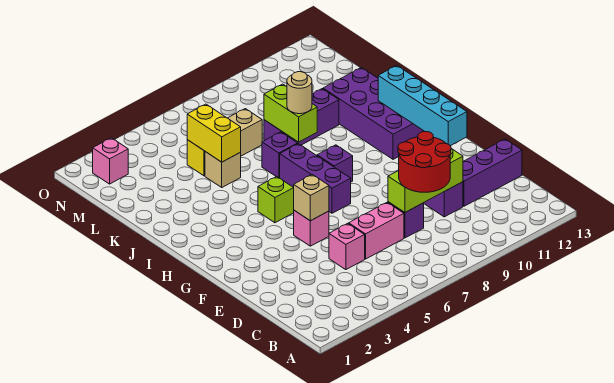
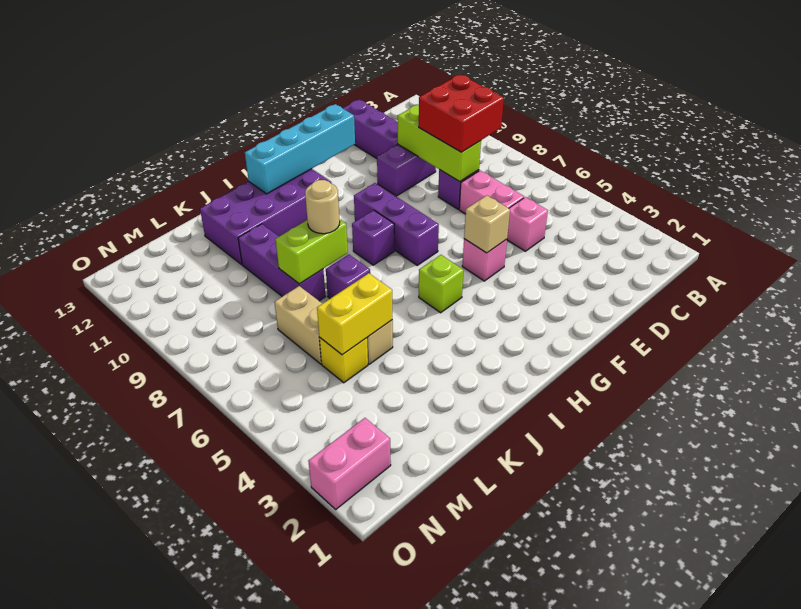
red round brick C8:D9 level 3 -> red brick C8:D9 level 3
purple brick G7:I7 level 1 -> purple brick G7:G9 level 1
pink brick N2 level 1 -> pink brick N2:O2 level 1

